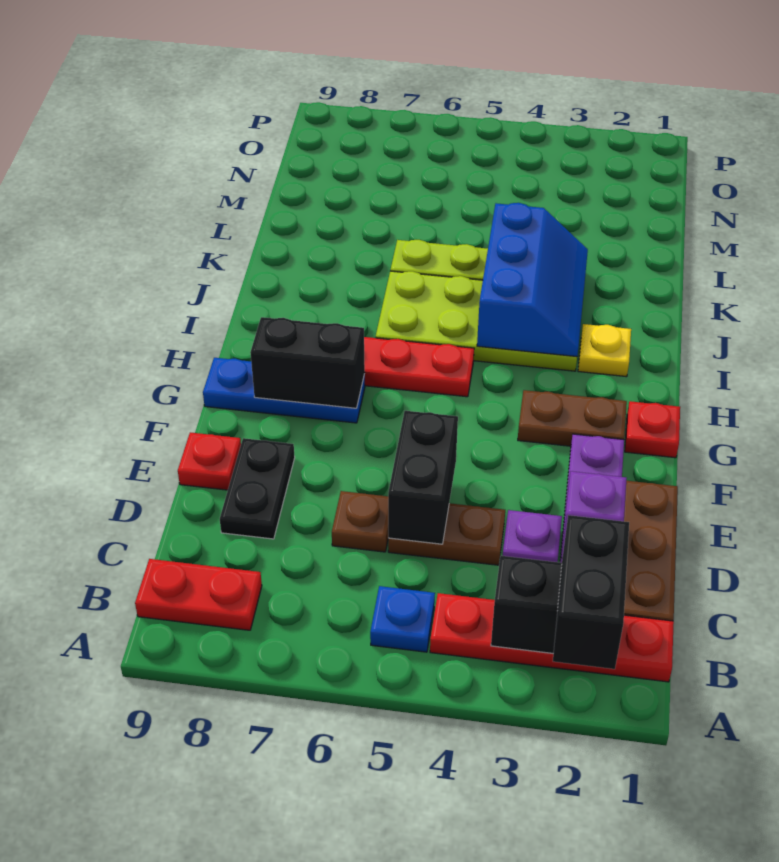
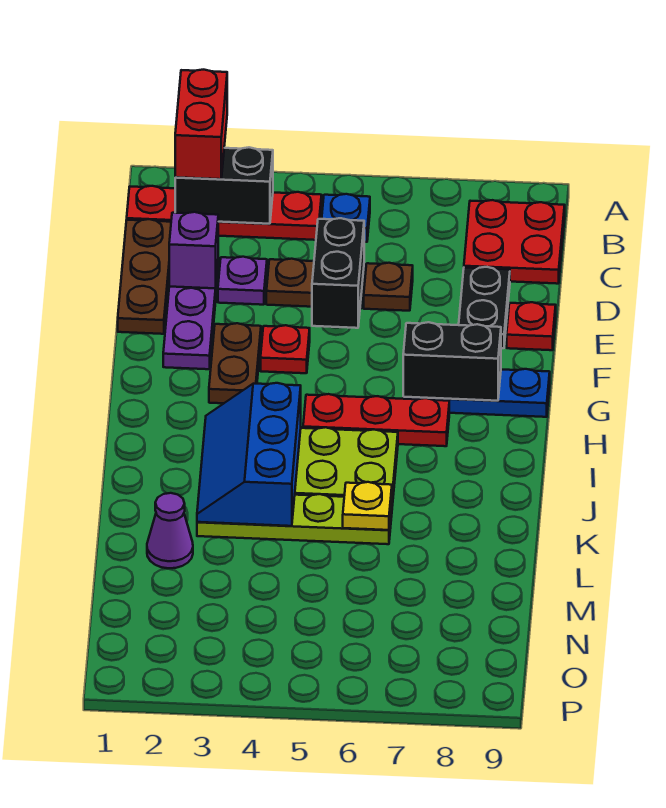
black brick A2:B2 level 3 -> red brick A2:B2 level 3
red plate B8:B9 level 1 -> red plate B8:C9 level 1
red plate G1 level 1 -> red plate F4 level 1
brown plate G2:G3 level 1 -> brown plate F3:G3 level 1
yellow plate I2 level 1 -> yellow plate K6 level 2
none -> purple cone L2 level 1

